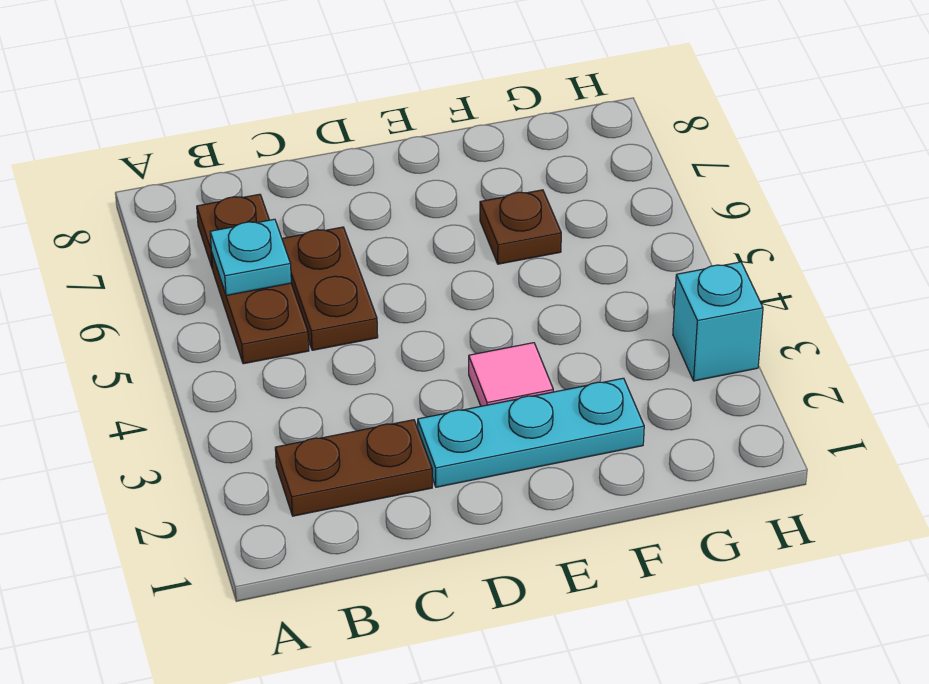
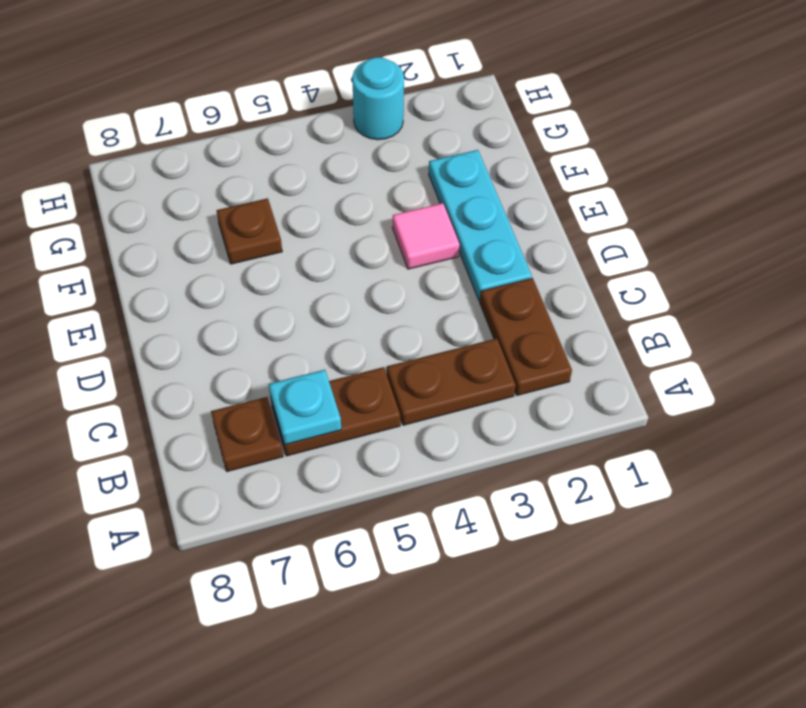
brown plate C5:C6 level 1 -> brown plate B3:B4 level 1
cyan brick H3 level 1 -> cyan round brick H3 level 1

